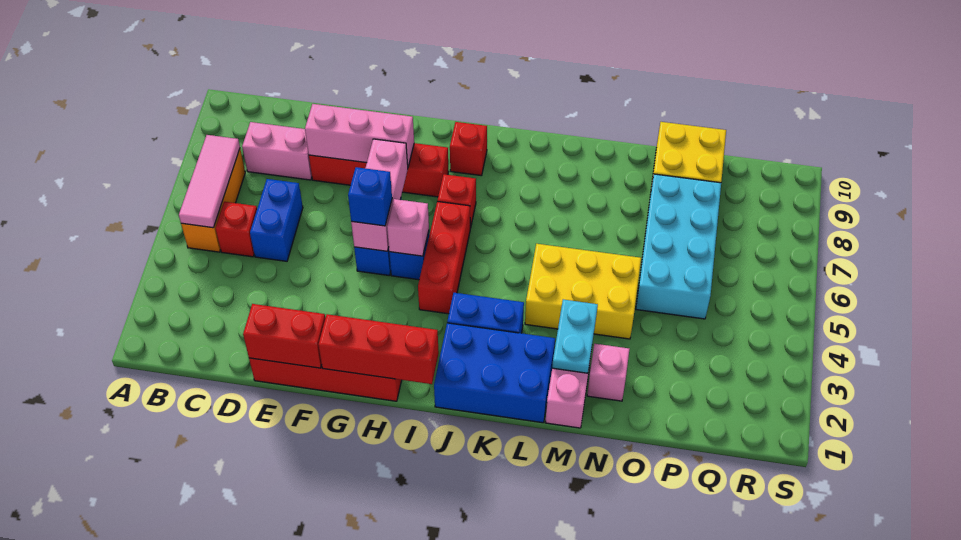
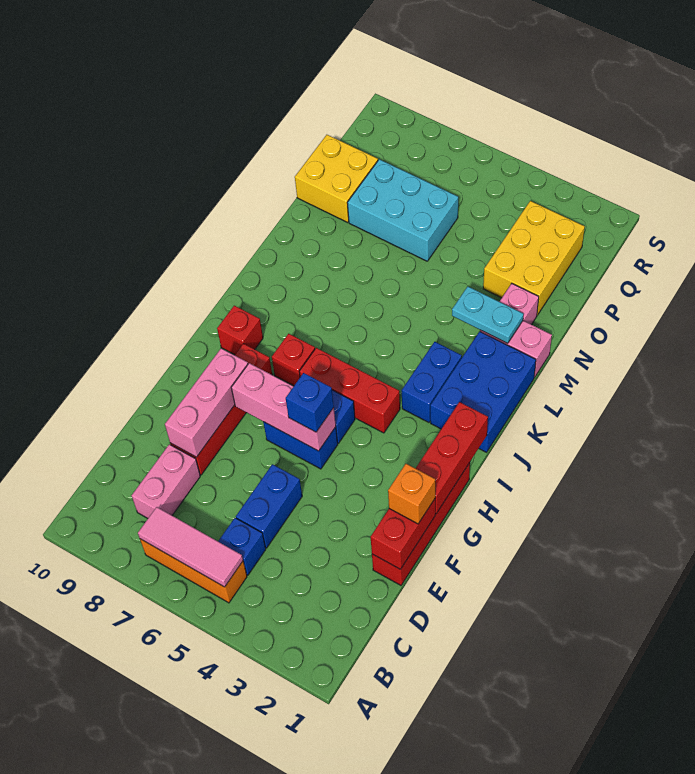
red brick C5 level 1 -> blue brick C5 level 1
blue brick D5:D6 level 1 -> blue brick D5:E5 level 1
none -> orange brick F1 level 3
pink brick H5 level 2 -> none
yellow brick L4:N5 level 1 -> yellow brick O2:Q3 level 1
cyan brick O5:P8 level 1 -> cyan brick O6:P8 level 1

